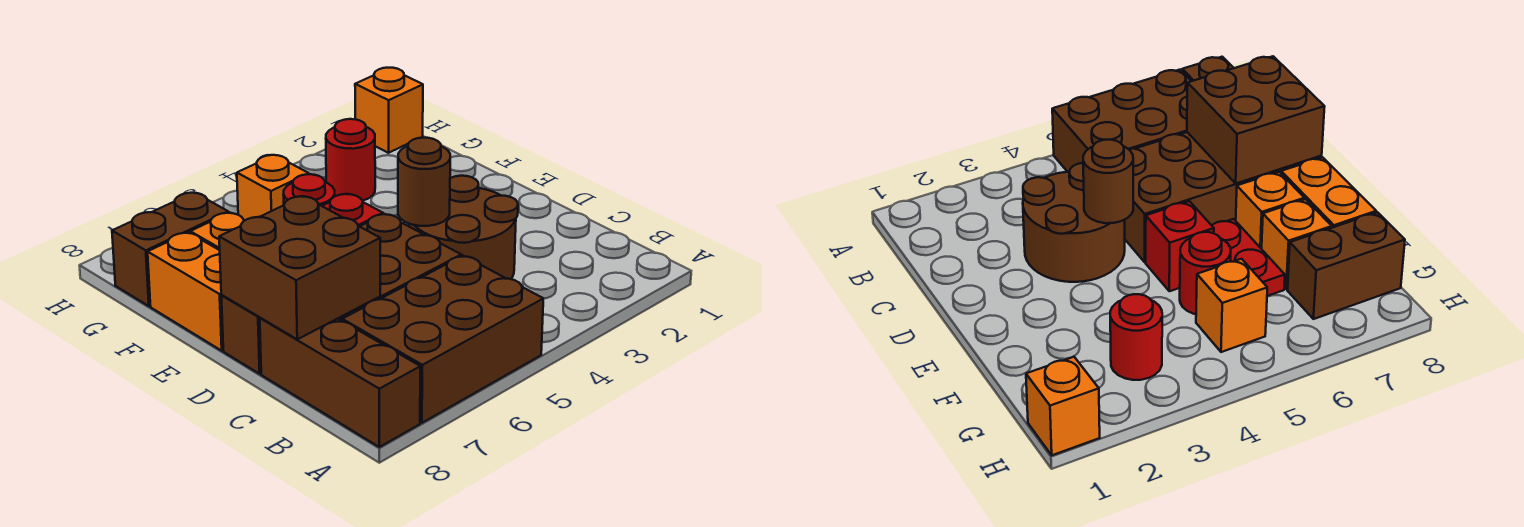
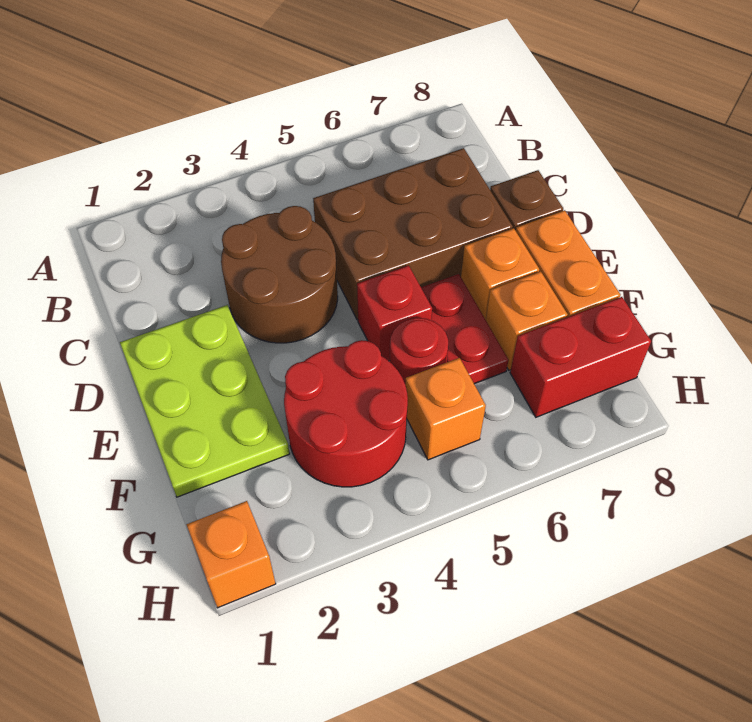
brown brick A5:B7 level 1 -> none
brown brick A8:C8 level 1 -> none
brown brick C7:D8 level 2 -> none
none -> lime plate D1:F2 level 1
brown round brick D4 level 2 -> none
red round brick G3 level 1 -> red round brick F3:G4 level 1
brown brick G7:G8 level 1 -> red brick G7:G8 level 1

